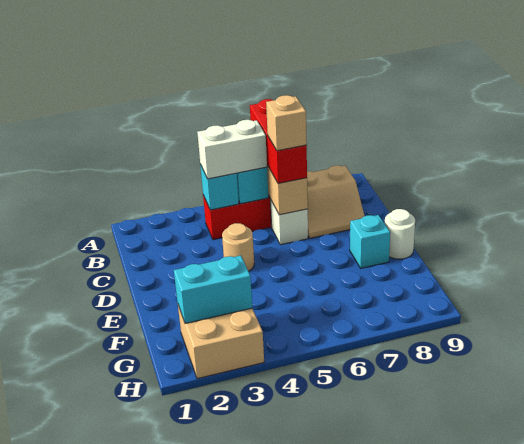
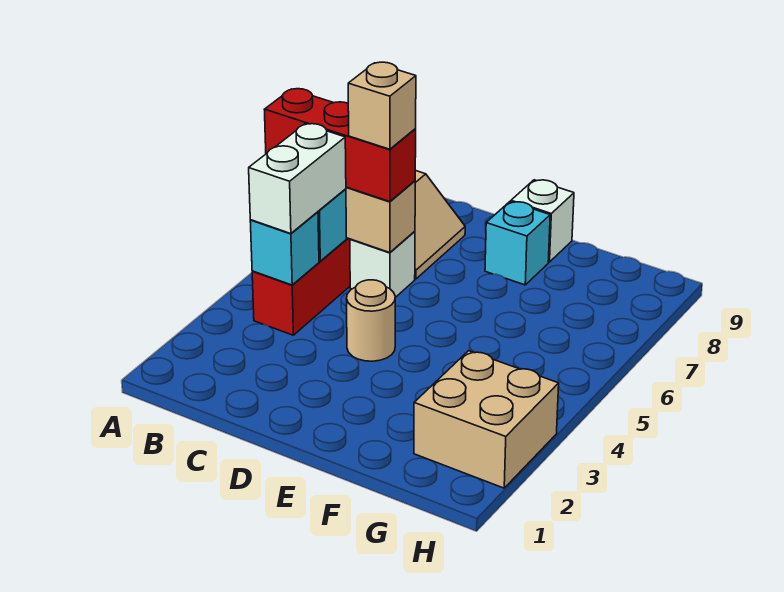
white round brick E9 level 1 -> white brick E9 level 1
cyan brick G2:G3 level 2 -> none

